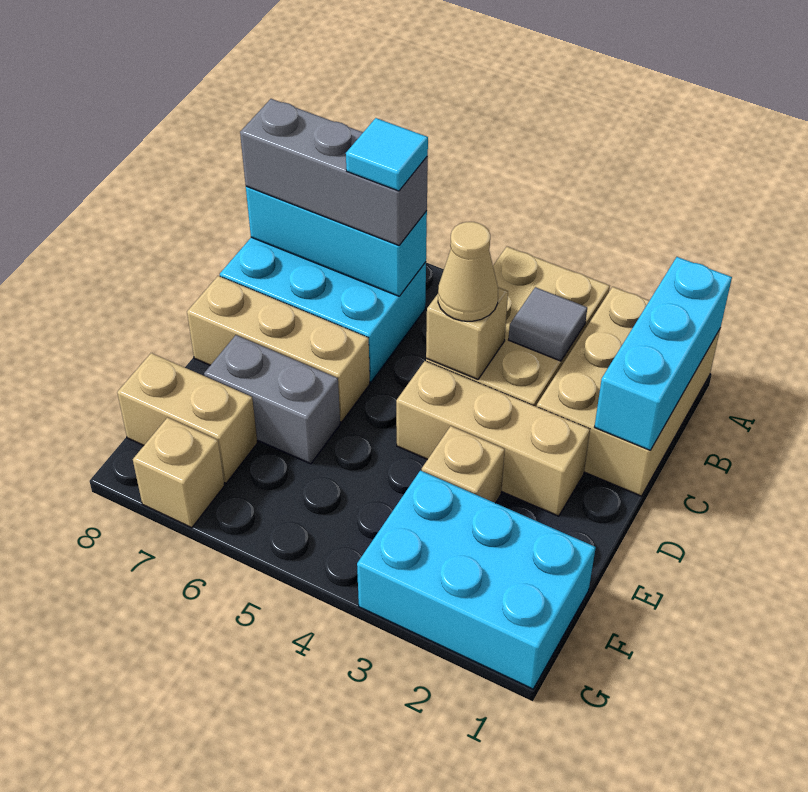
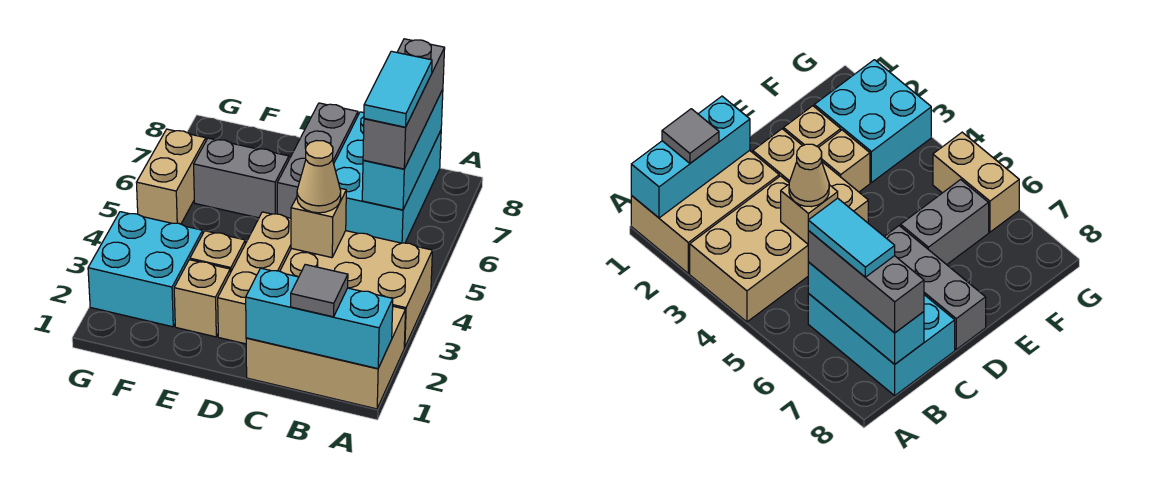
grey tile B3 level 2 -> grey tile B1 level 3
cyan tile B6 level 4 -> cyan tile B6:B7 level 4
tan brick D6:D8 level 1 -> grey brick D6:D8 level 1
grey brick E6:E7 level 1 -> grey brick E6:F6 level 1
cyan brick F1:G3 level 1 -> cyan brick F2:G3 level 1
tan brick F7:F8 level 1 -> tan brick G5:G6 level 1
tan brick G7 level 1 -> tan brick E2 level 1

